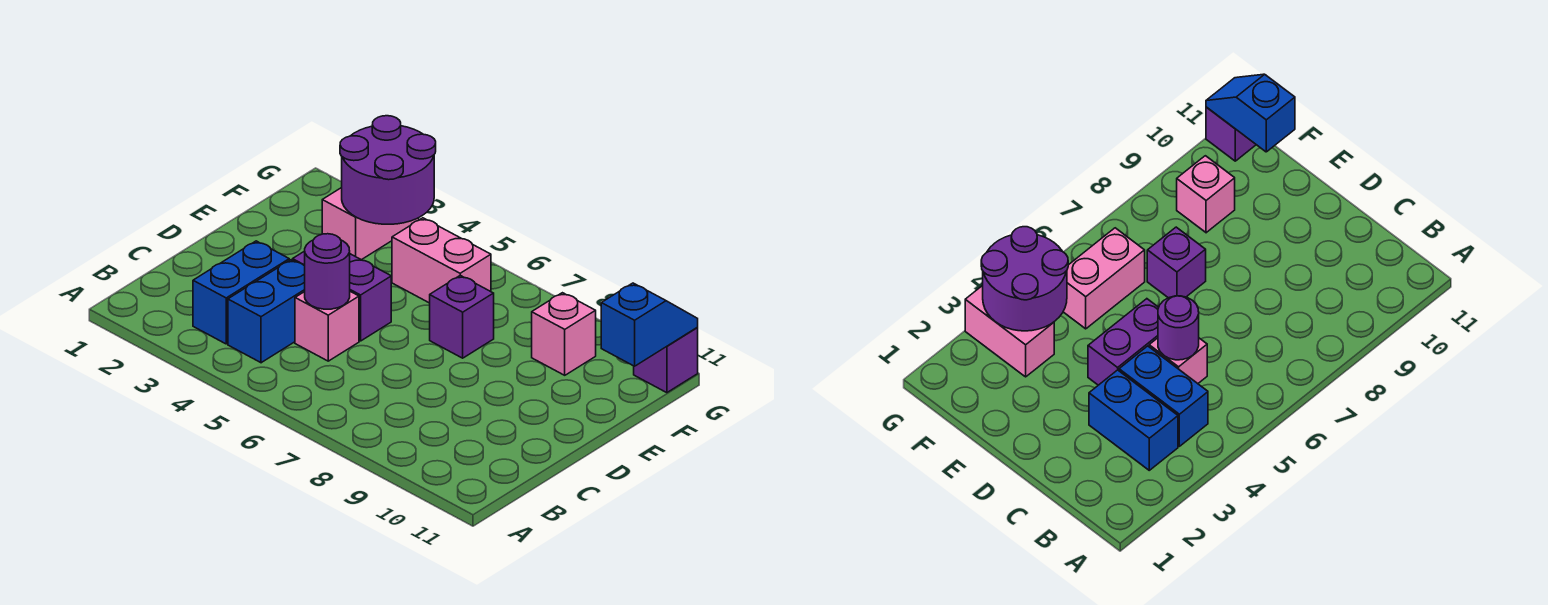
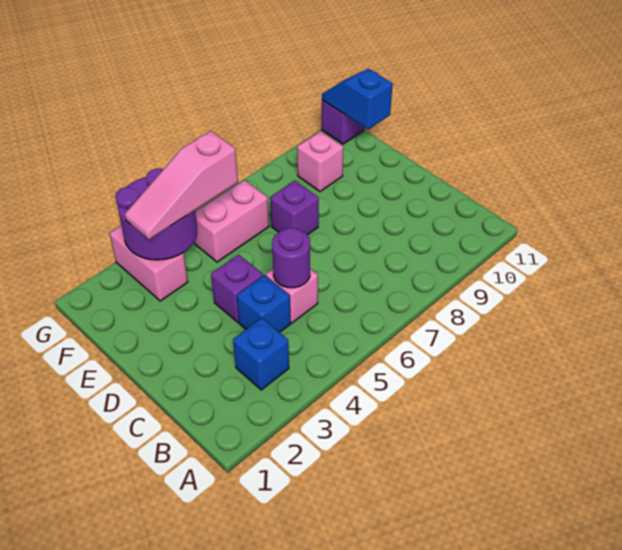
blue brick B3:C3 level 1 -> blue brick B3 level 1
blue brick B4:C4 level 1 -> blue brick C4 level 1
purple brick D4:D5 level 1 -> purple brick D4 level 1
none -> pink slope F3:F5 level 3 top 5

